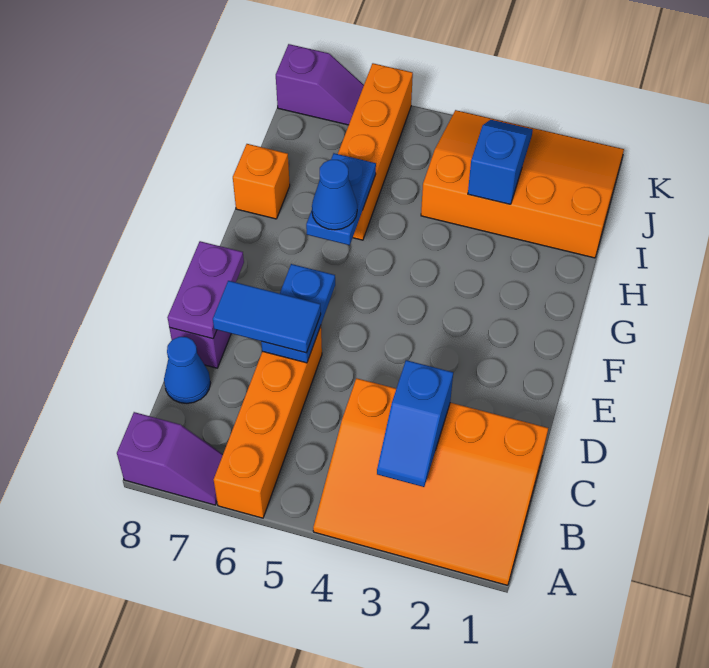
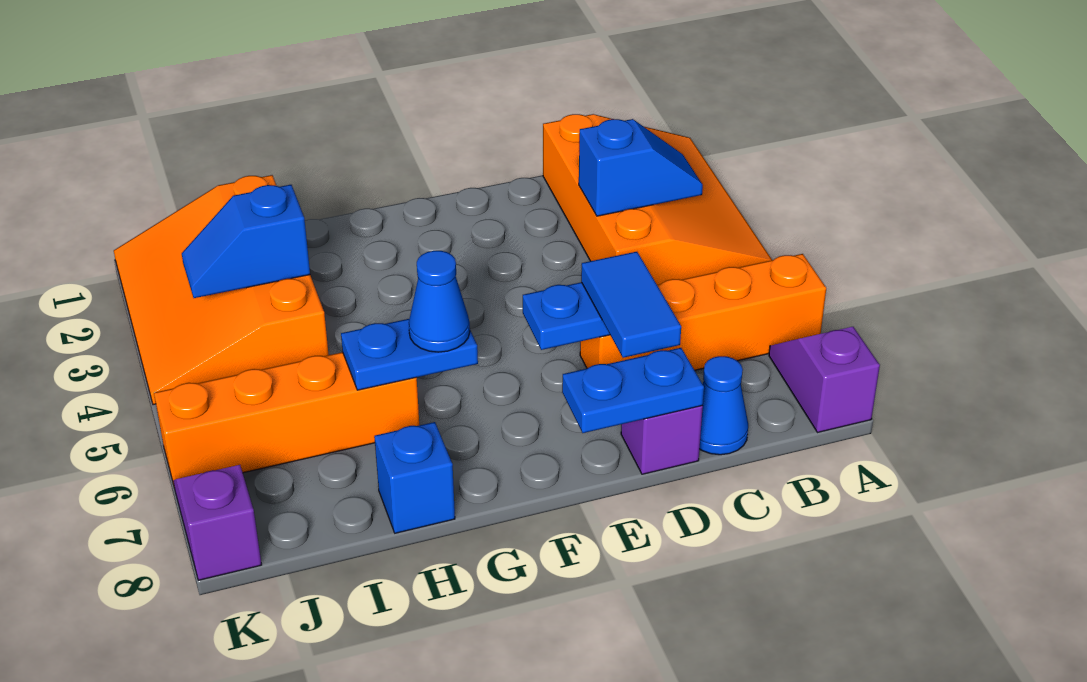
purple plate D8:E8 level 2 -> blue plate D8:E8 level 2
orange brick H8 level 1 -> blue brick H8 level 1

